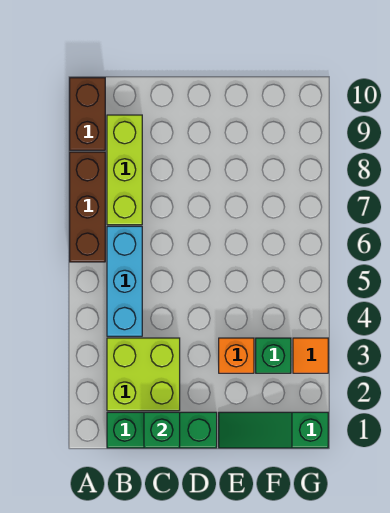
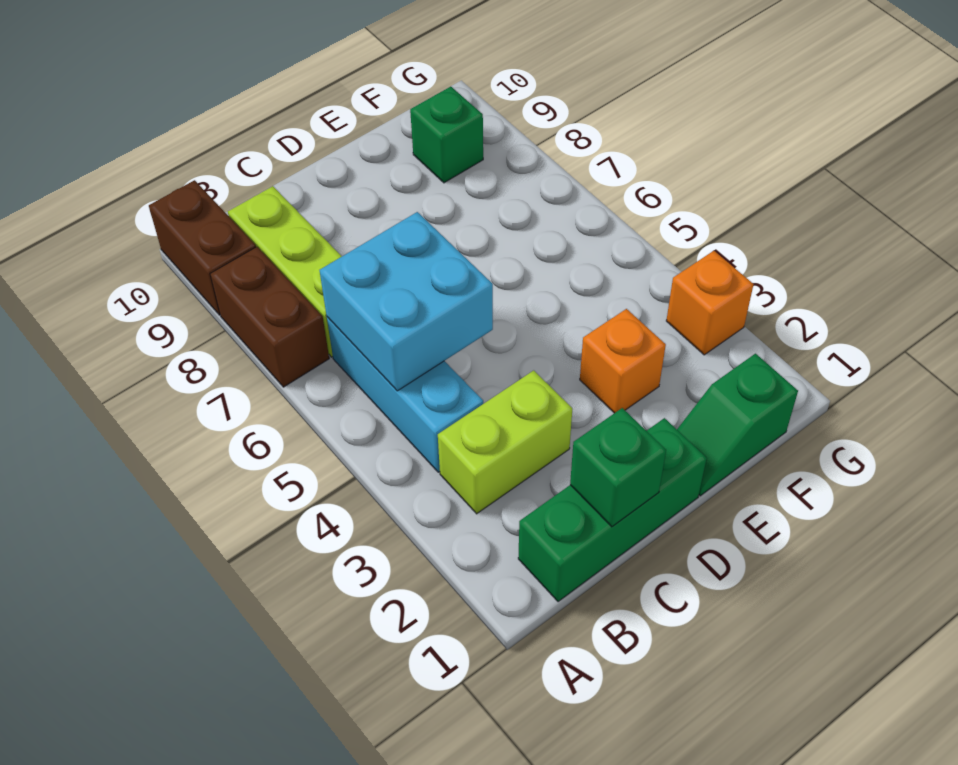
brown brick A6:A8 level 1 -> brown brick A7:A8 level 1
lime brick B2:C3 level 1 -> lime brick B3:C3 level 1
none -> cyan brick B5:C6 level 2
green slope E1:G1 level 1 top G -> green slope E1:F1 level 1 top F
green brick F3 level 1 -> green brick F9 level 1
orange tile G3 level 1 -> orange brick G3 level 1

